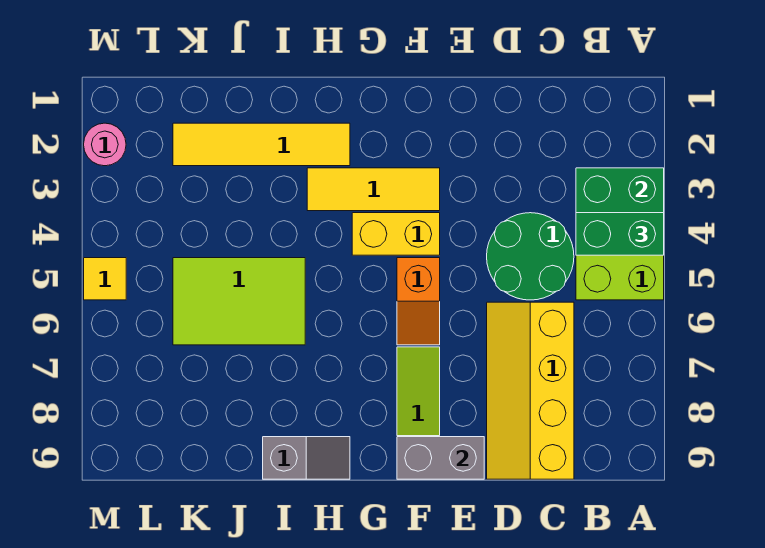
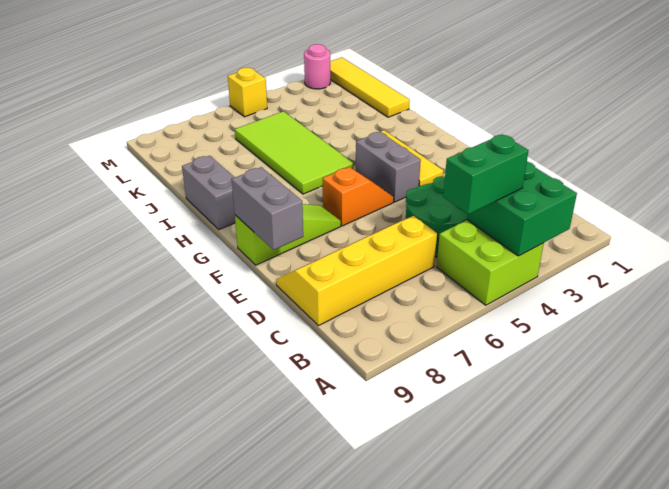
green brick A4:B4 level 3 -> green brick B4:B5 level 3
yellow brick F4:G4 level 1 -> grey brick F4:G4 level 1
orange slope F5:F6 level 1 top 5 -> orange slope F5:F6 level 1 top 6
yellow tile H2:K2 level 1 -> yellow tile J1:M1 level 1
grey slope H9:I9 level 1 top I -> grey brick H9:I9 level 1
lime tile I5:K6 level 1 -> lime tile H5:K6 level 1
yellow tile M5 level 1 -> yellow brick M5 level 1

